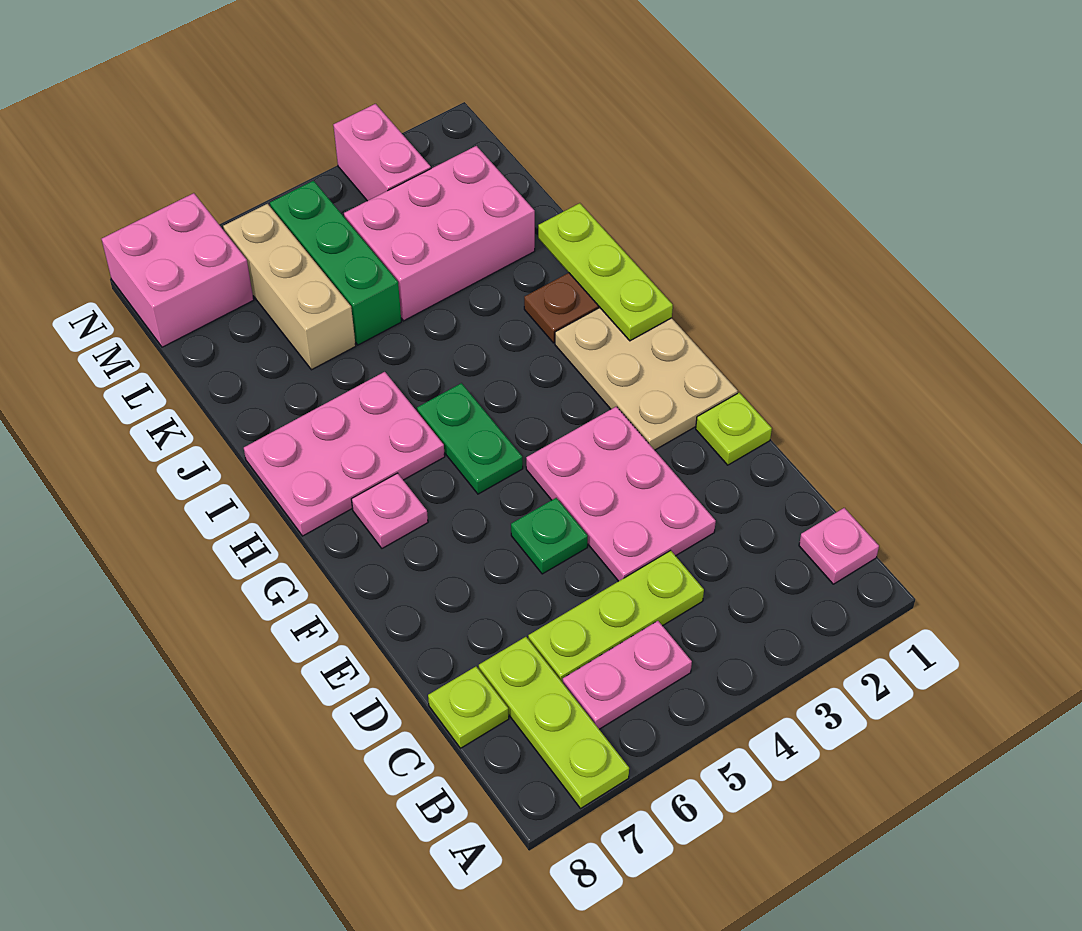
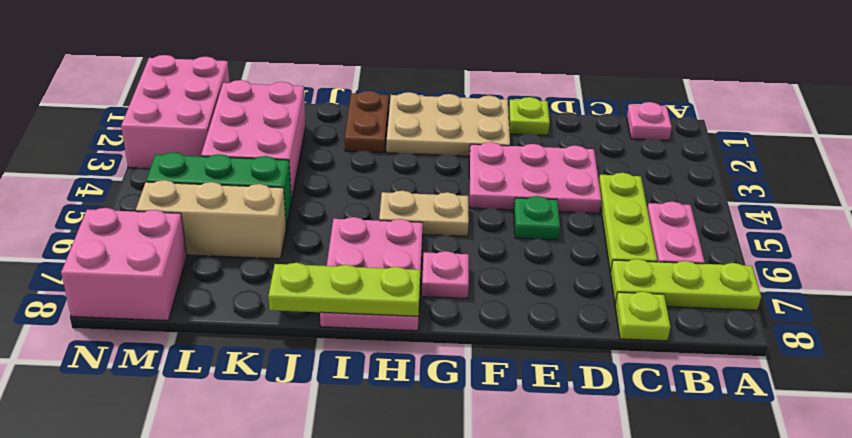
green plate G5:H5 level 1 -> tan plate G5:H5 level 1
lime plate H1:J1 level 2 -> lime plate H8:J8 level 2
pink brick M3:N3 level 1 -> pink brick M1:N3 level 1

